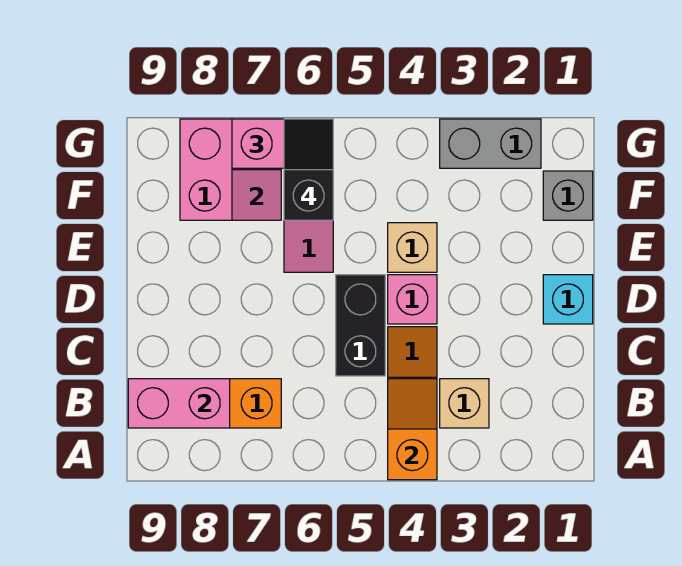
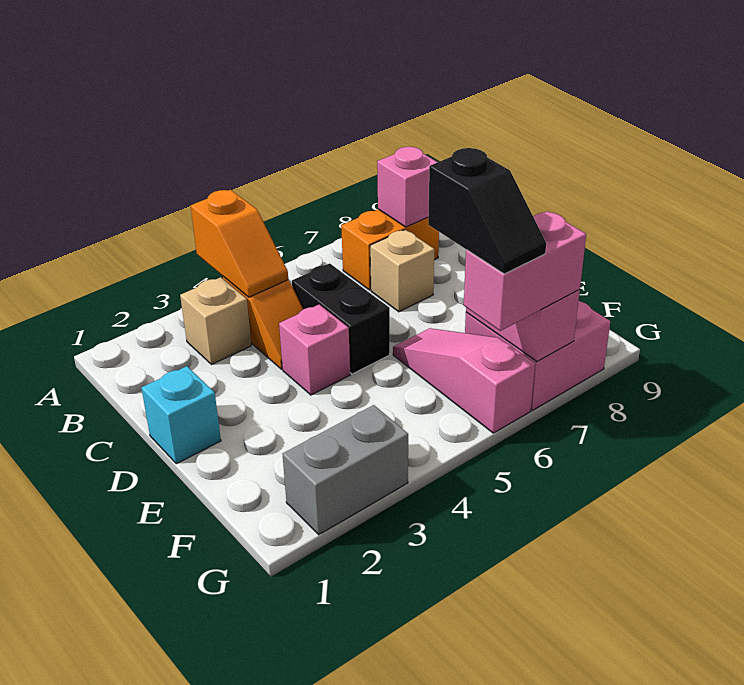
pink brick B8:B9 level 2 -> pink brick B8 level 2
tan brick E4 level 1 -> tan brick C7 level 1
grey brick F1 level 1 -> none

